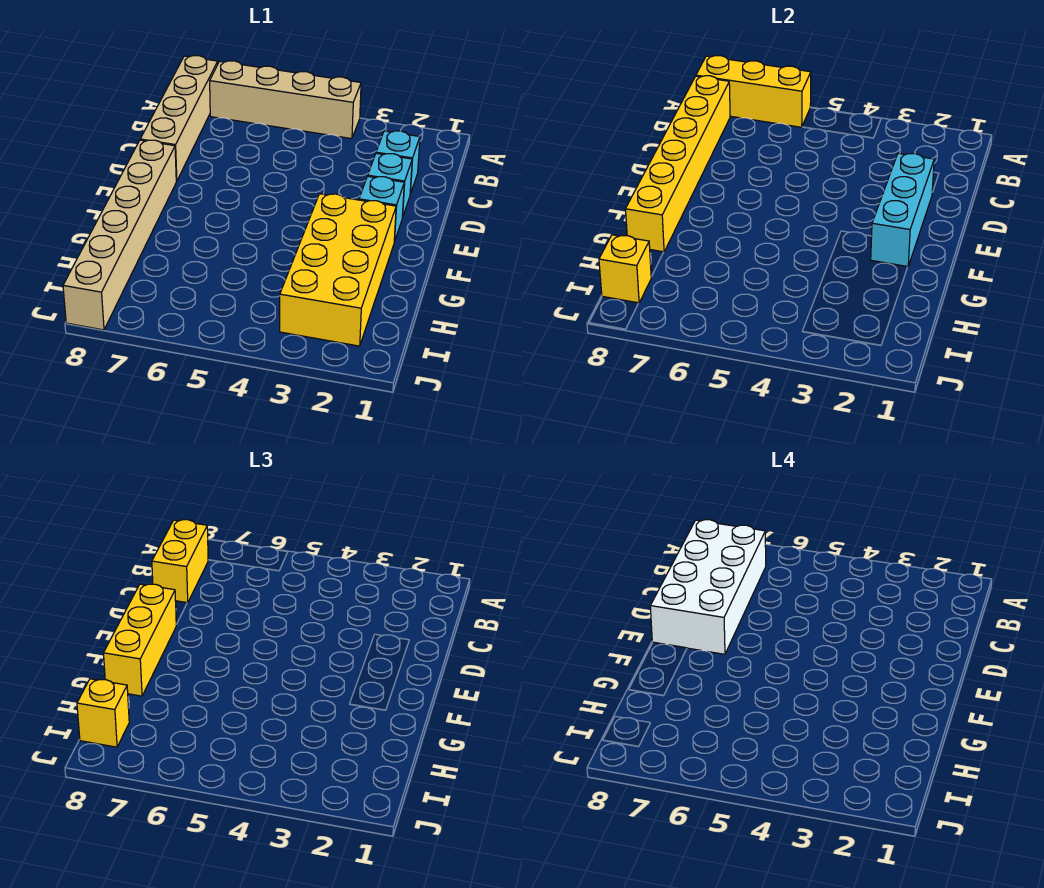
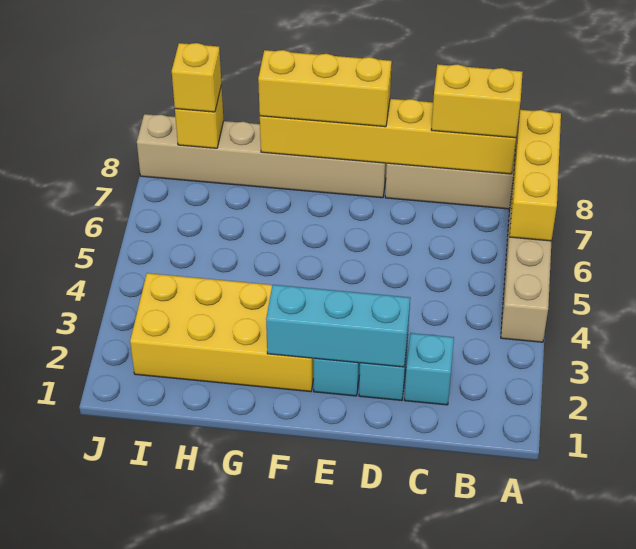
white brick B7:E8 level 4 -> none

